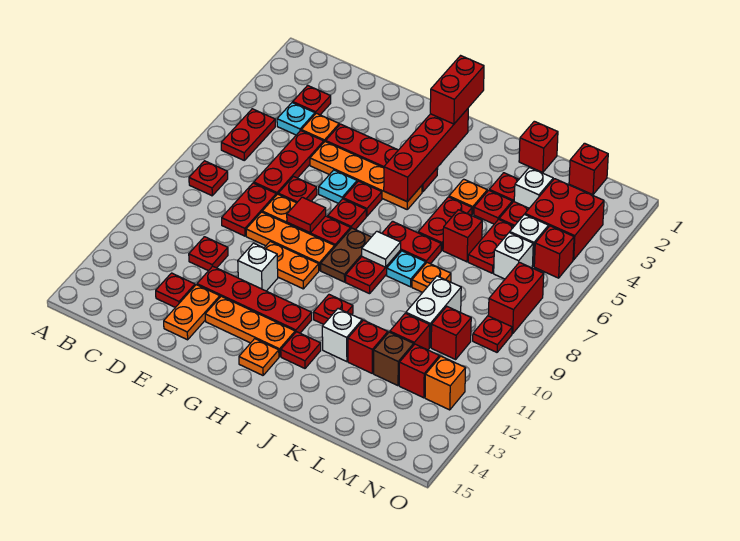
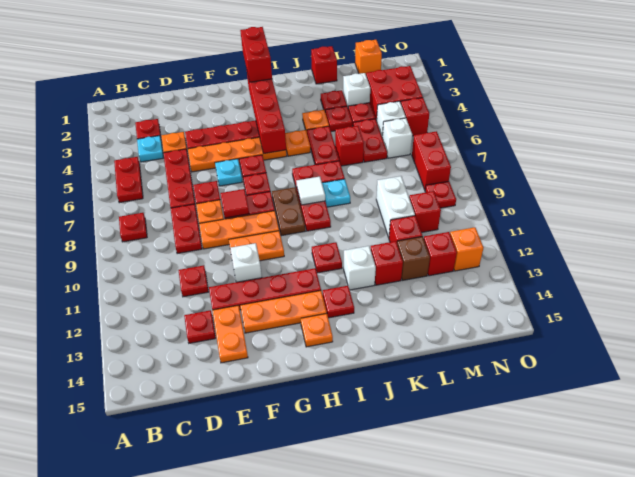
orange plate K8 level 1 -> orange plate I5 level 1
red brick M1 level 1 -> orange brick M1 level 1

